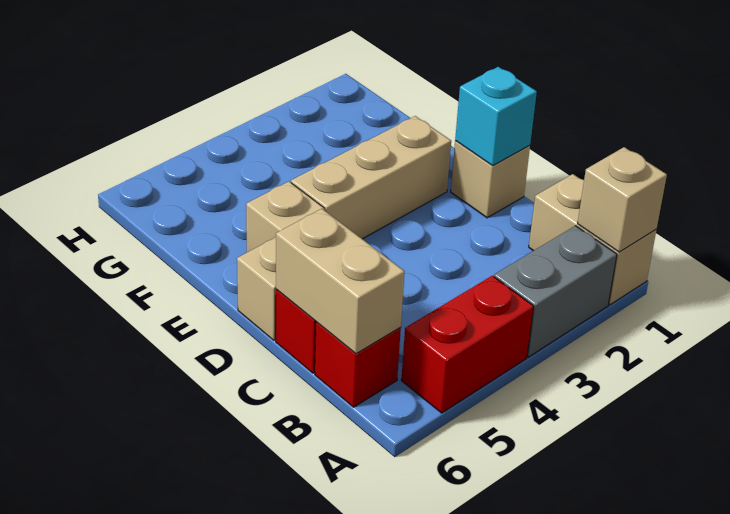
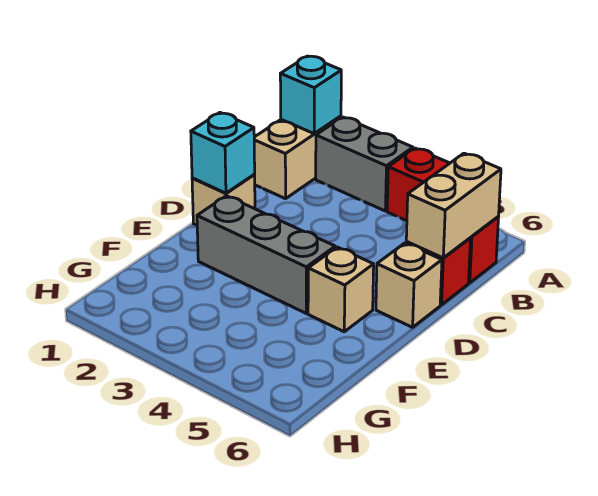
tan brick A1 level 2 -> cyan brick A1 level 2
tan brick E2:E4 level 1 -> grey brick E2:E4 level 1

